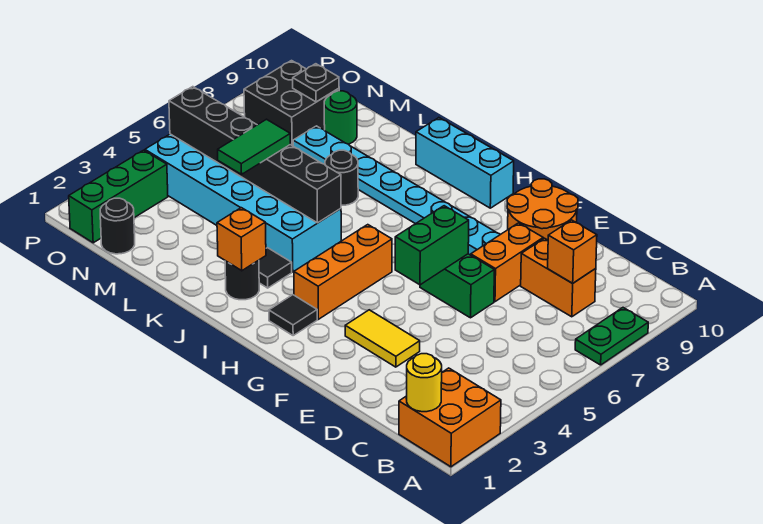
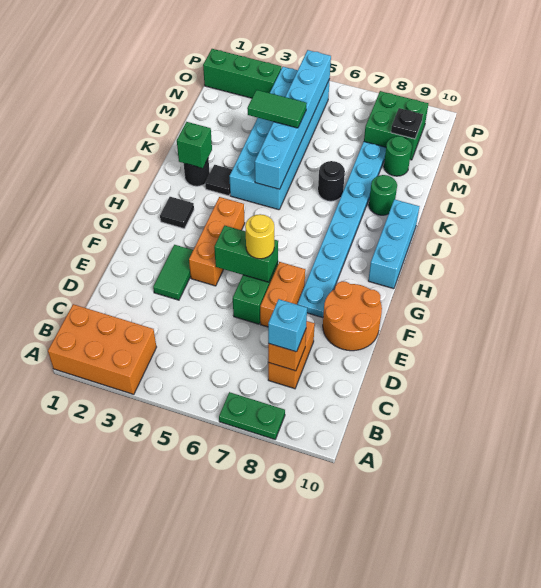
orange brick A1:B2 level 1 -> orange brick A1:B3 level 1
yellow round brick B1 level 2 -> yellow round brick F6 level 3
none -> cyan brick C8 level 3
yellow tile E3:F3 level 1 -> green tile E3:F3 level 1
orange brick E7:E8 level 1 -> orange brick E7:F7 level 1
orange brick H3:H5 level 1 -> orange brick F4:H4 level 1
orange brick J2 level 2 -> green brick J2 level 2
black brick J5:O5 level 2 -> cyan brick J5:O5 level 2
none -> green round brick K9 level 1
black round brick N1 level 1 -> none
black brick N8:O9 level 1 -> green brick N8:O9 level 1

